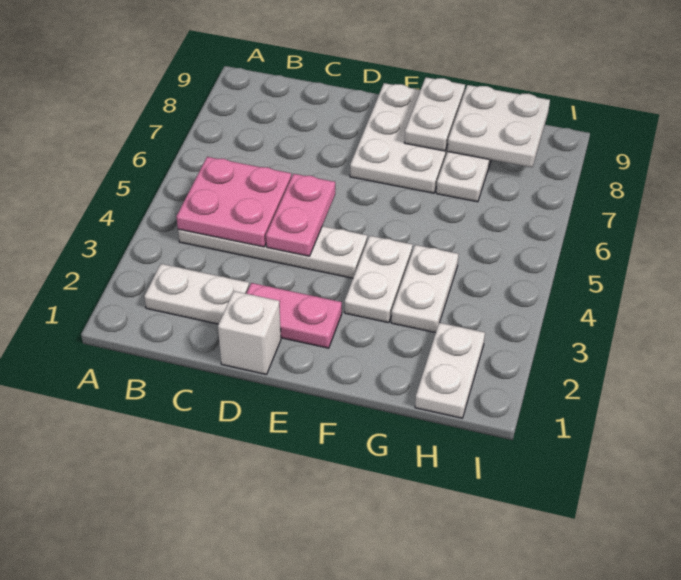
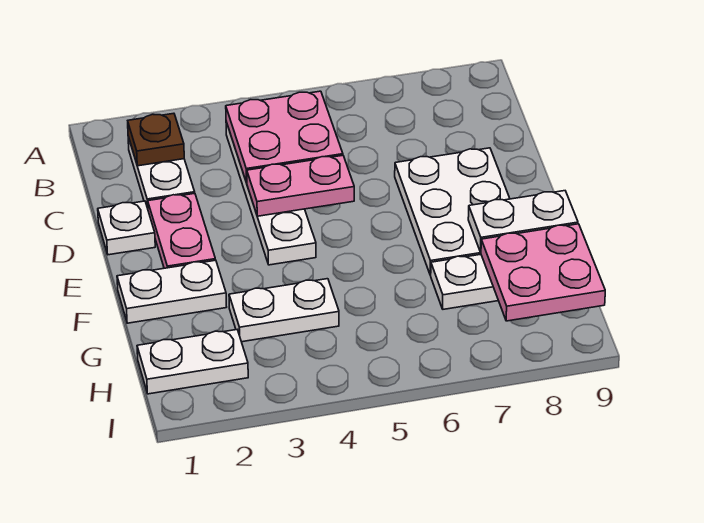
none -> brown plate B2 level 2
white brick D1 level 1 -> white plate D1 level 1
white plate E7:F9 level 1 -> white plate D7:F8 level 1
white plate F3:F4 level 1 -> white plate F1:F2 level 1
white plate G8:H9 level 2 -> pink plate G8:H9 level 2

